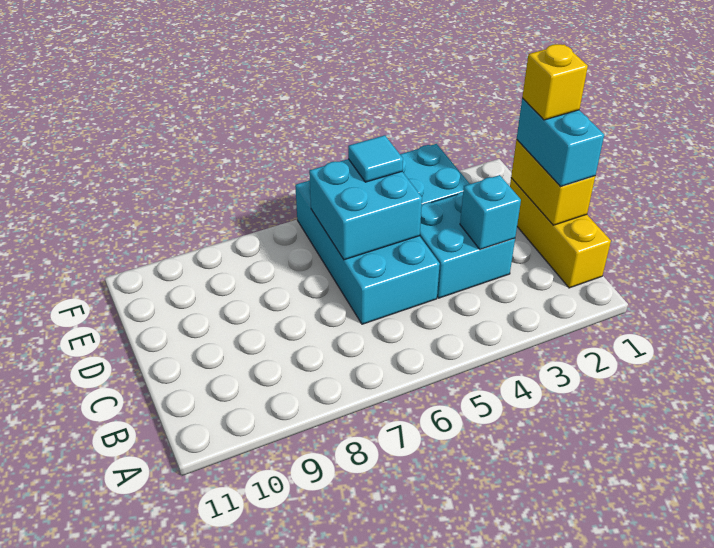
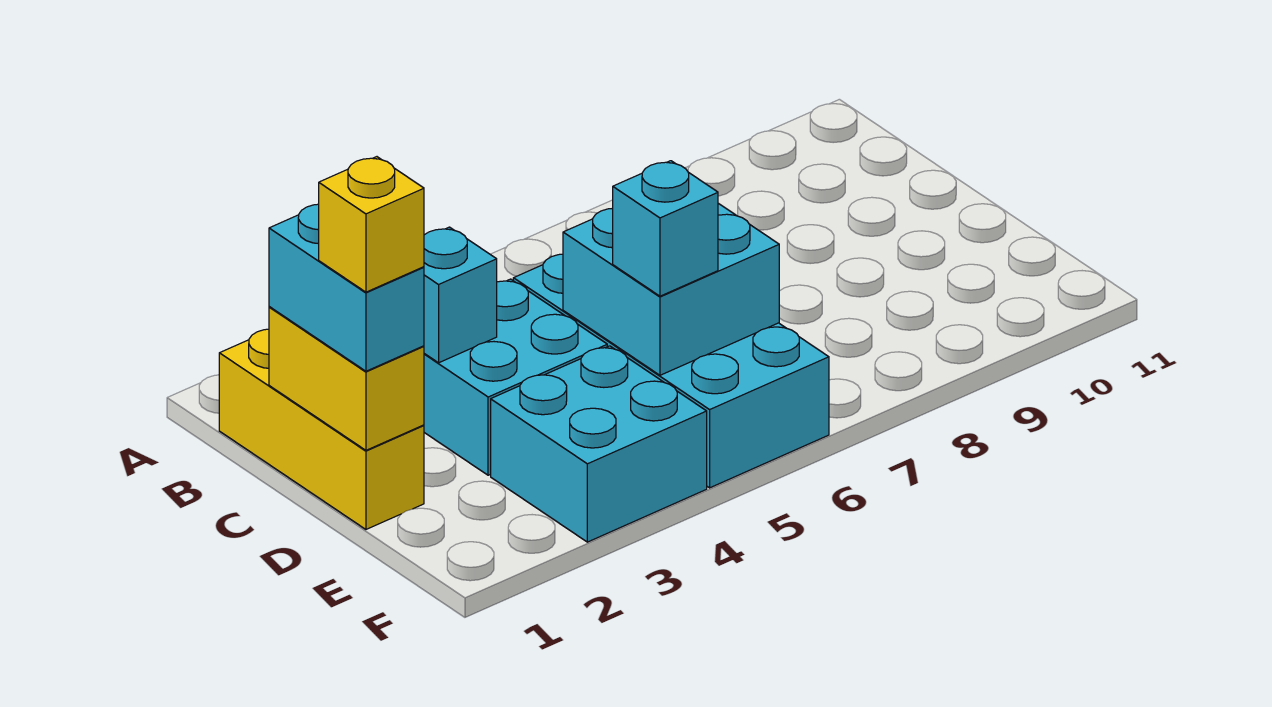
cyan tile E5 level 3 -> cyan brick E5 level 3

